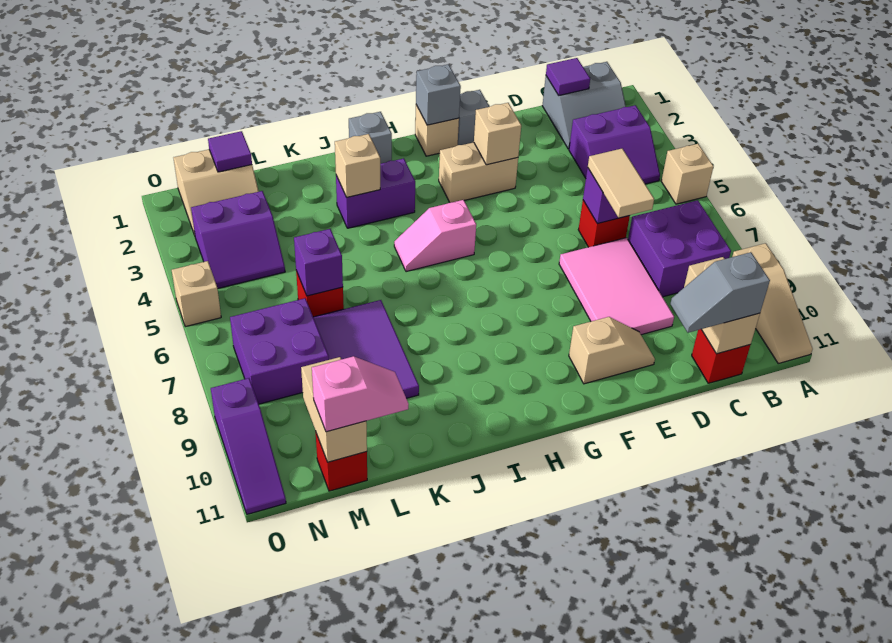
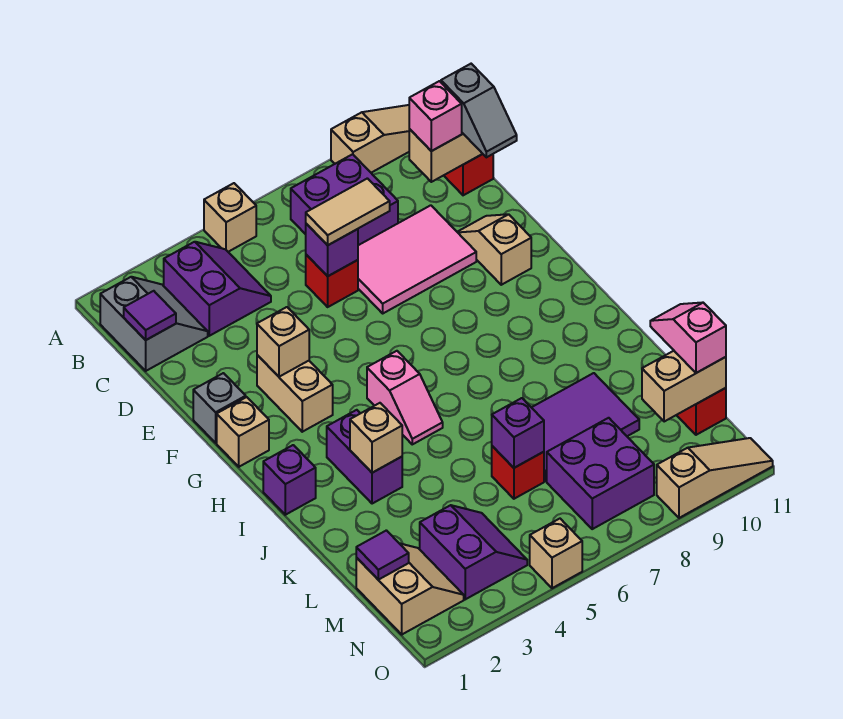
none -> pink brick C10 level 3
grey brick G1 level 2 -> none
grey brick I1 level 1 -> purple brick I1 level 1
purple slope O9:O11 level 1 top 9 -> tan slope O9:O11 level 1 top 9

